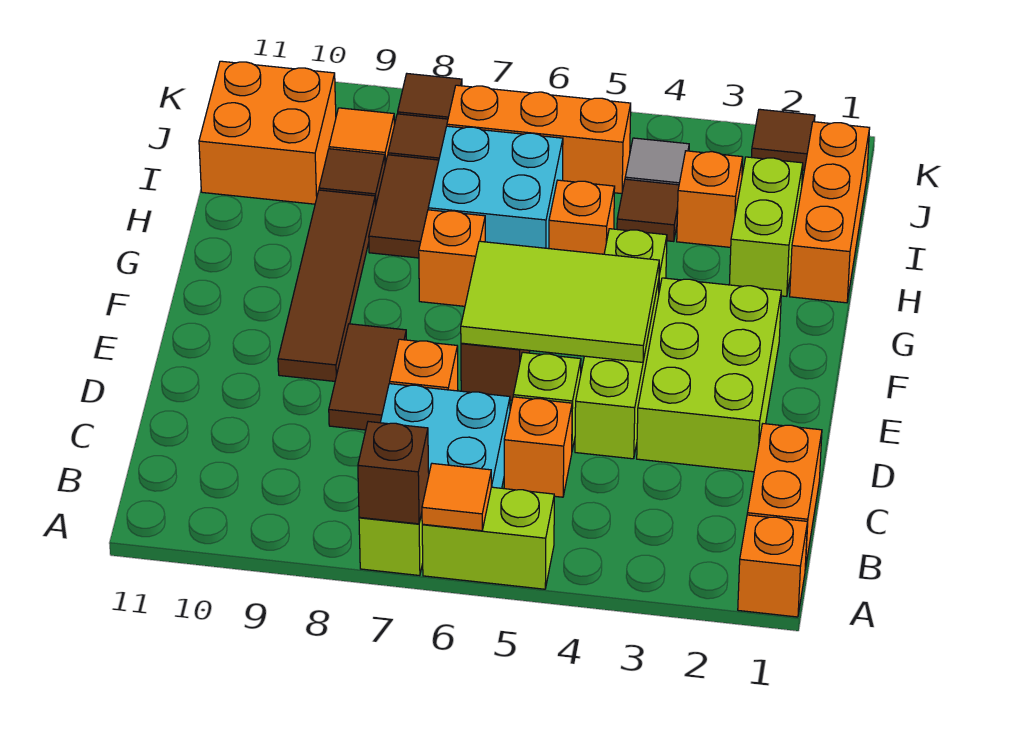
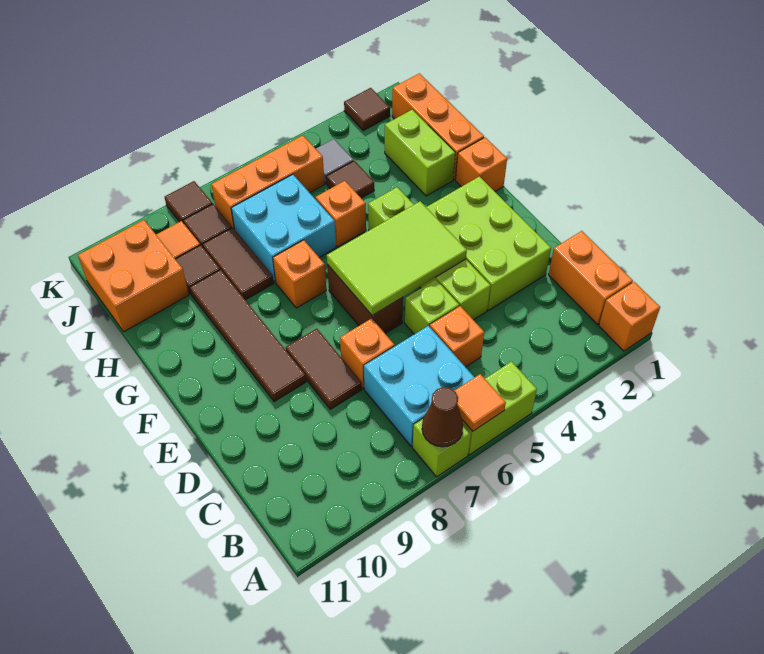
brown brick A7 level 2 -> brown cone A7 level 2
orange brick I3 level 1 -> orange brick G1 level 1

